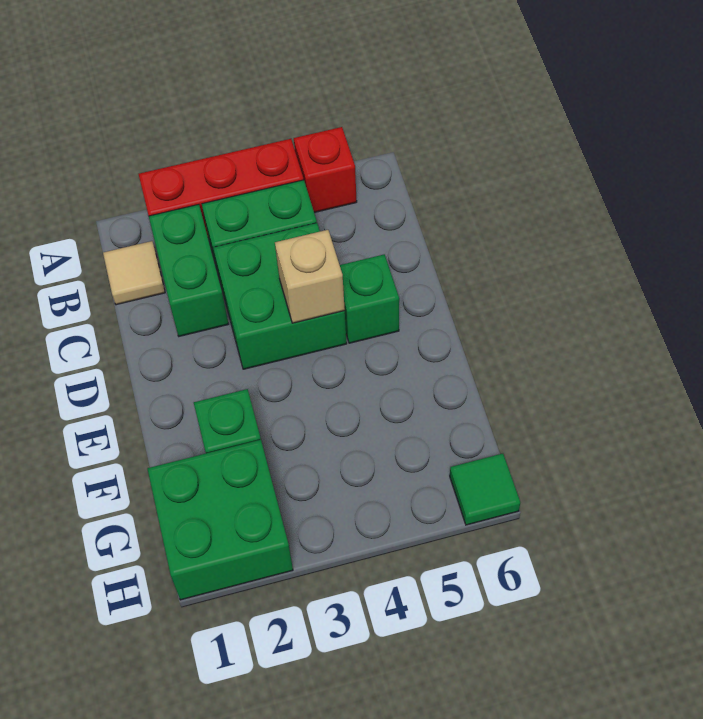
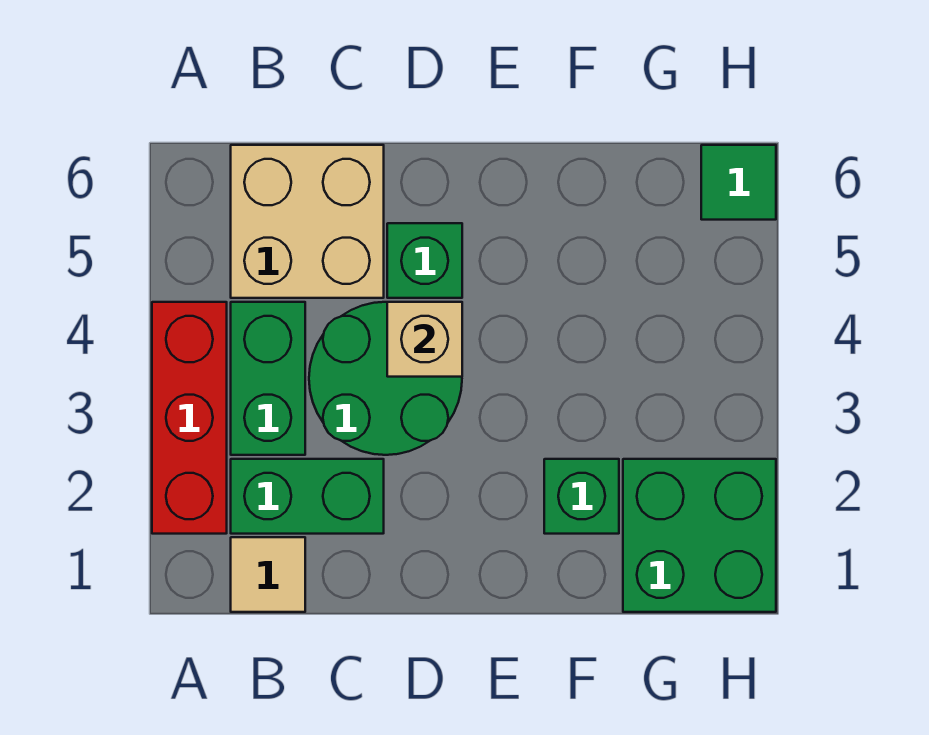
red brick A5 level 1 -> none
none -> tan brick B5:C6 level 1
green brick C3:D4 level 1 -> green round brick C3:D4 level 1

